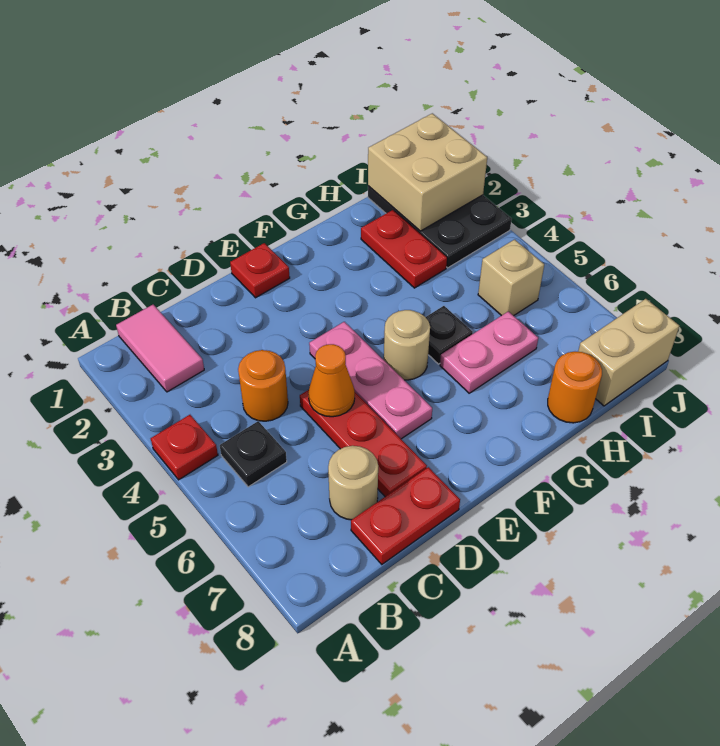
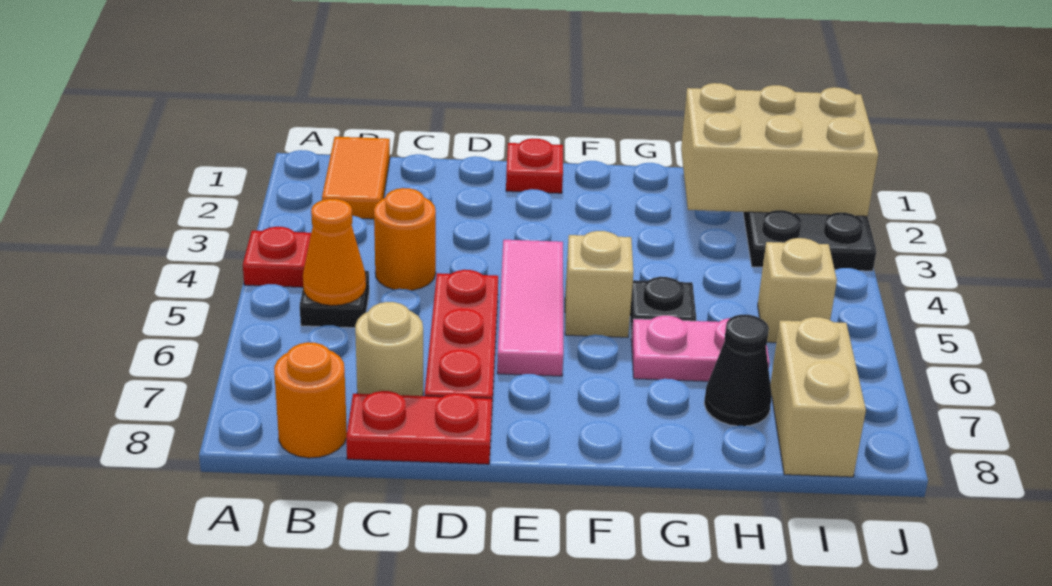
pink tile B1:B2 level 1 -> orange tile B1:B2 level 1
orange cone D5 level 2 -> orange cone B5 level 2
pink plate E4:E6 level 1 -> pink tile E4:E6 level 1
tan round brick F5 level 1 -> tan brick F5 level 1
red plate H2:H3 level 1 -> none
none -> black cone H7 level 1
orange round brick H8 level 1 -> orange round brick B8 level 1
tan brick I1:J2 level 2 -> tan brick H1:J2 level 2
tan brick I8:J8 level 1 -> tan brick I7:I8 level 1

